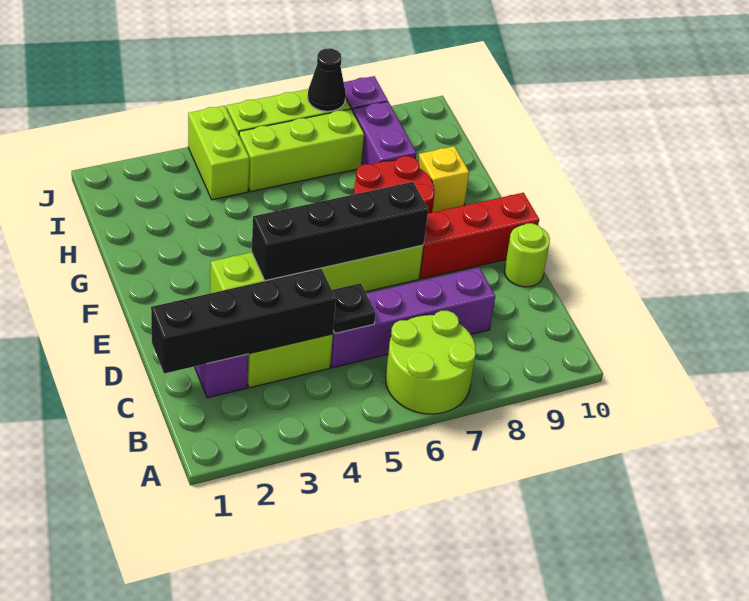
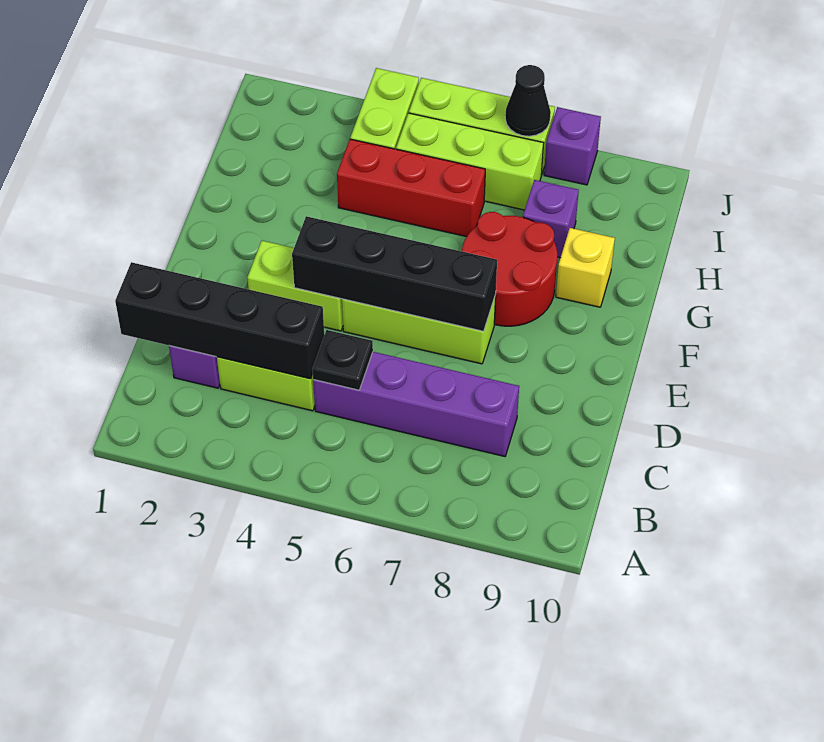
lime round brick A6:B7 level 1 -> none
lime round brick D10 level 1 -> none
red brick E8:E10 level 1 -> red brick H4:H6 level 1
purple brick H8:I8 level 1 -> purple brick H8 level 1

